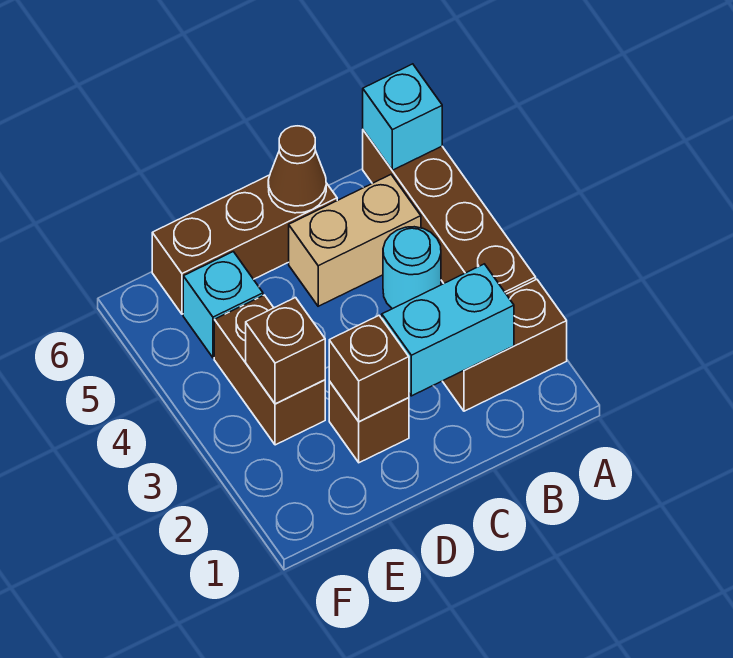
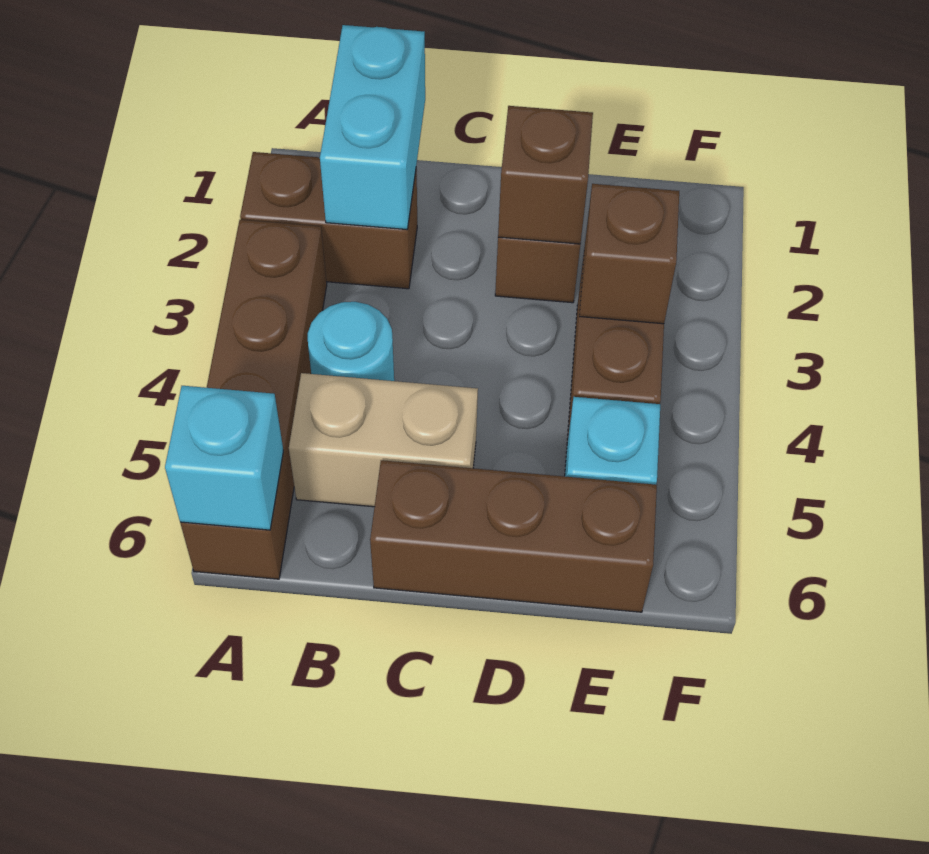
cyan brick B2:C2 level 2 -> cyan brick B1:B2 level 2
brown cone C6 level 2 -> none

